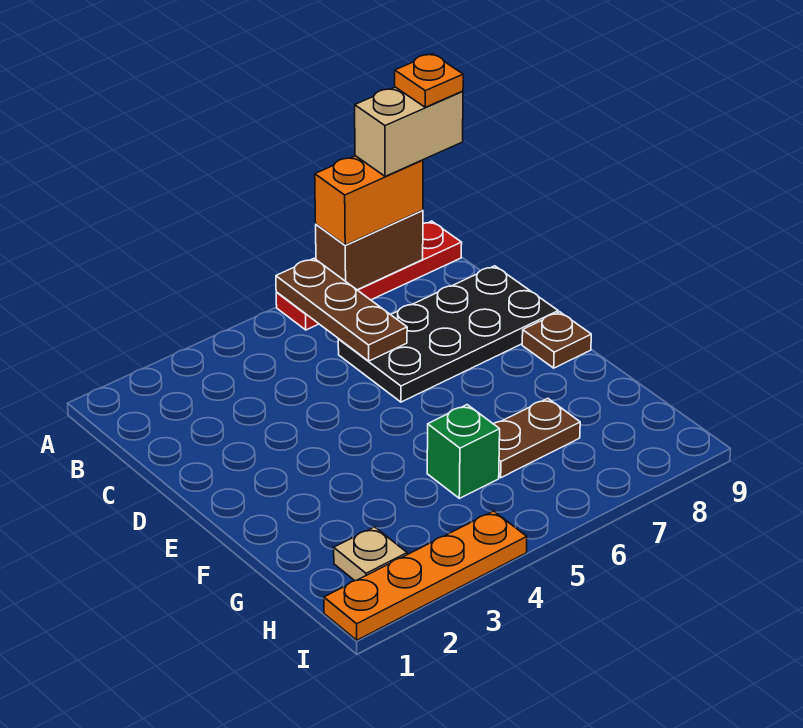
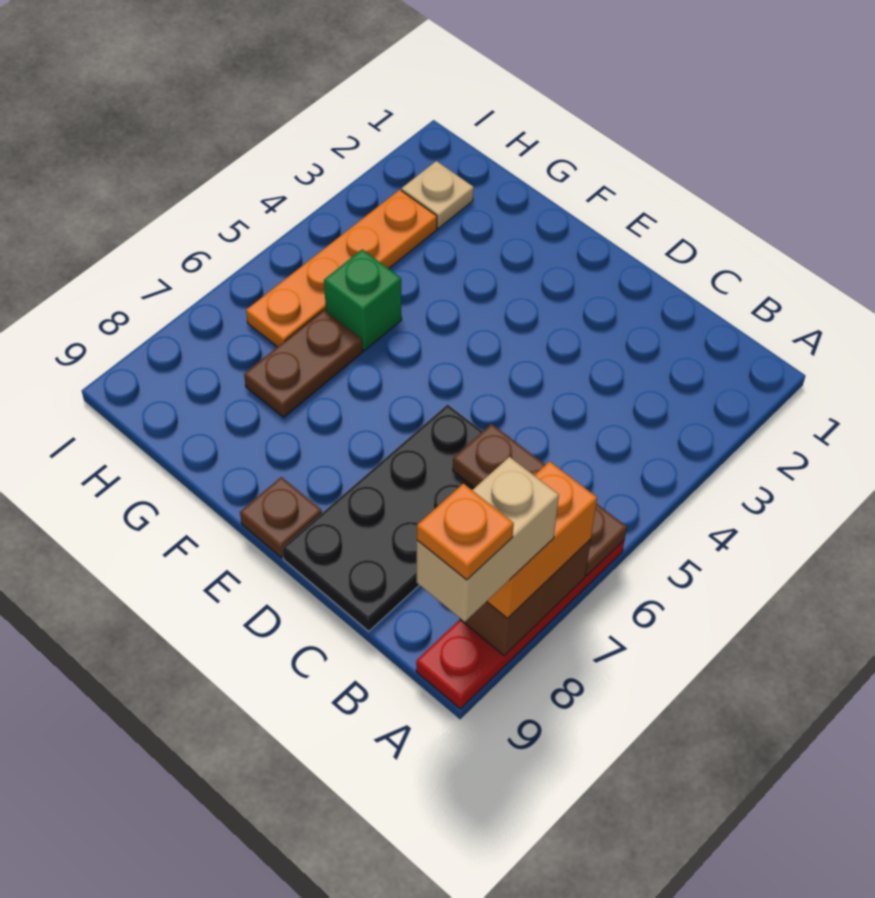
orange plate I1:I4 level 1 -> orange plate H3:H6 level 1

